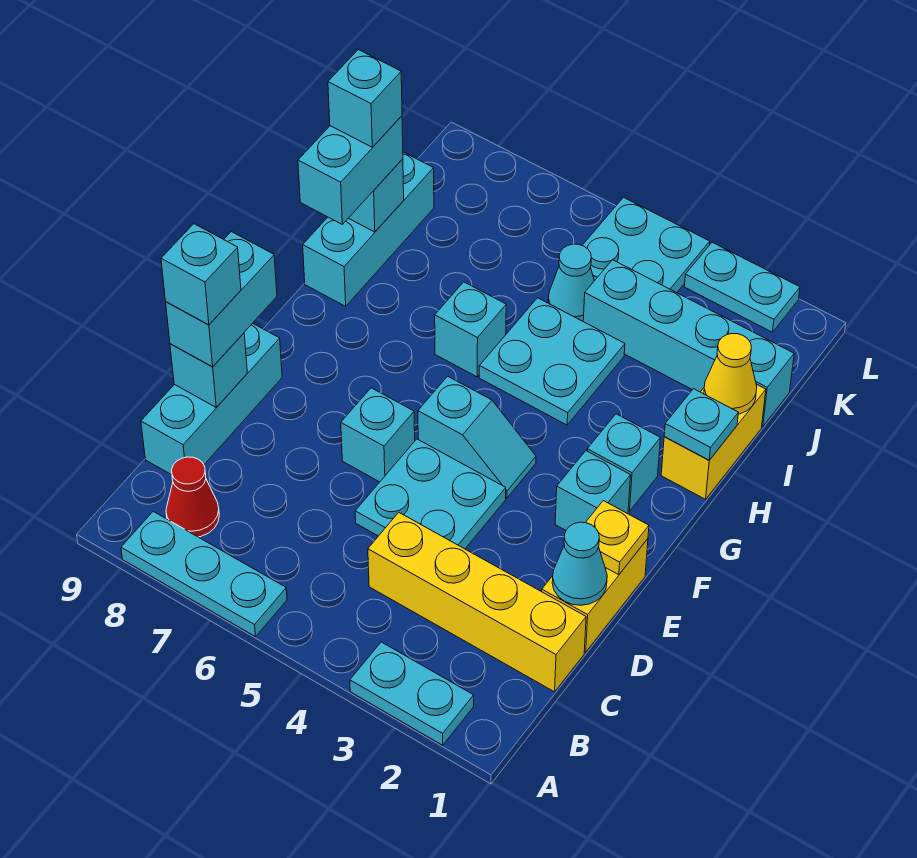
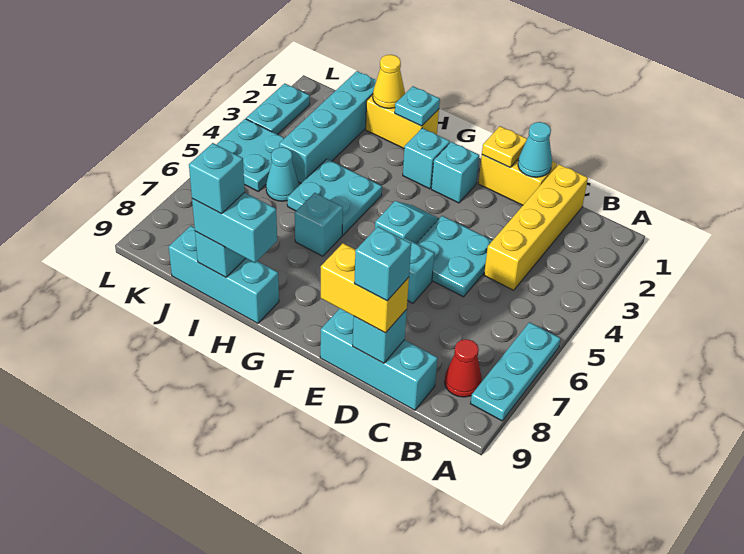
cyan plate A2:A3 level 1 -> none
cyan brick D9:E9 level 3 -> yellow brick D9:E9 level 3

